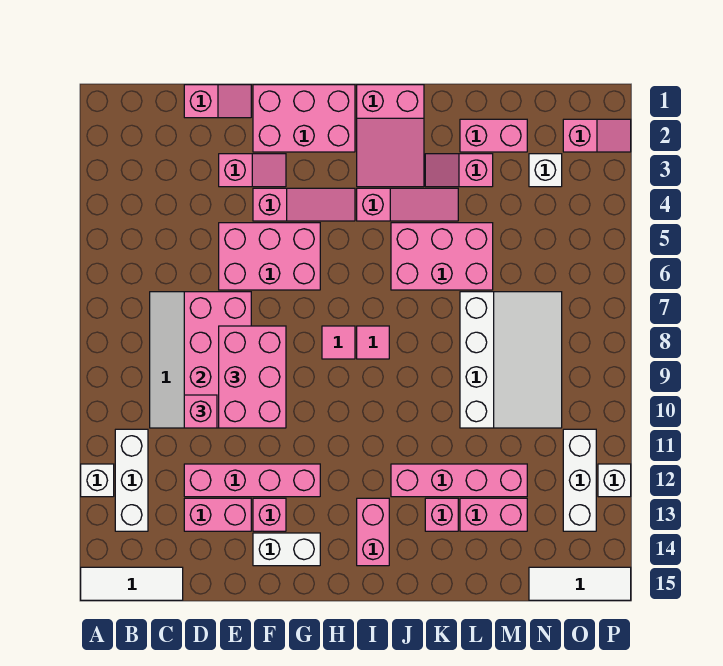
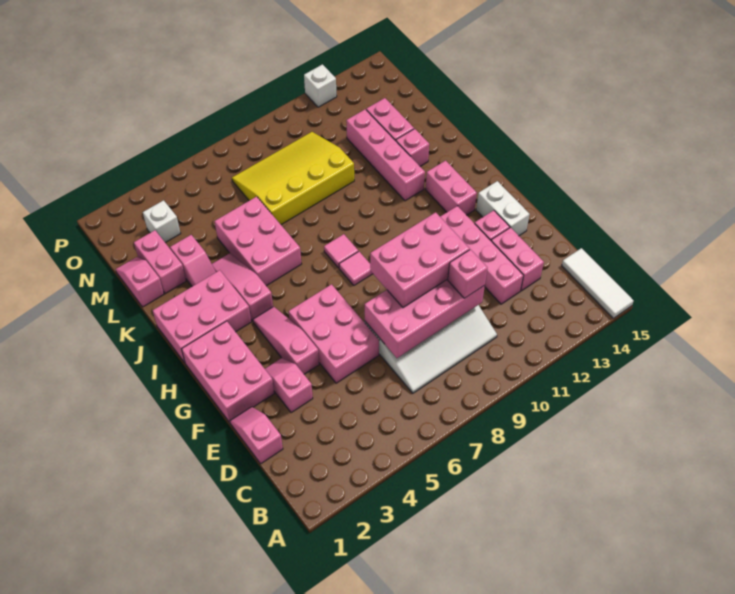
white brick A12 level 1 -> none
white brick B11:B13 level 1 -> none
pink slope I1:J3 level 1 top 1 -> pink brick I1:J3 level 1
pink brick I13:I14 level 1 -> pink brick H13:I13 level 1
white slope L7:N10 level 1 top L -> yellow slope L7:N10 level 1 top L
white tile N15:P15 level 1 -> none
pink slope O2:P2 level 1 top O -> pink slope L1:M1 level 1 top L
white brick O11:O13 level 1 -> none

